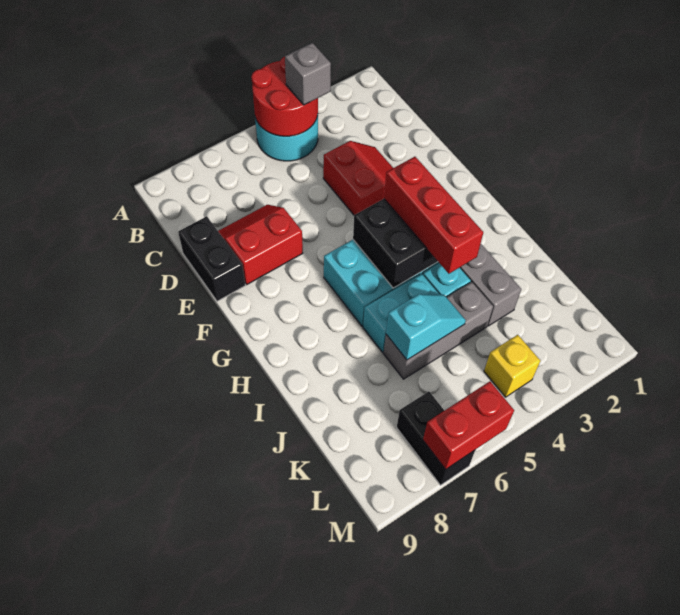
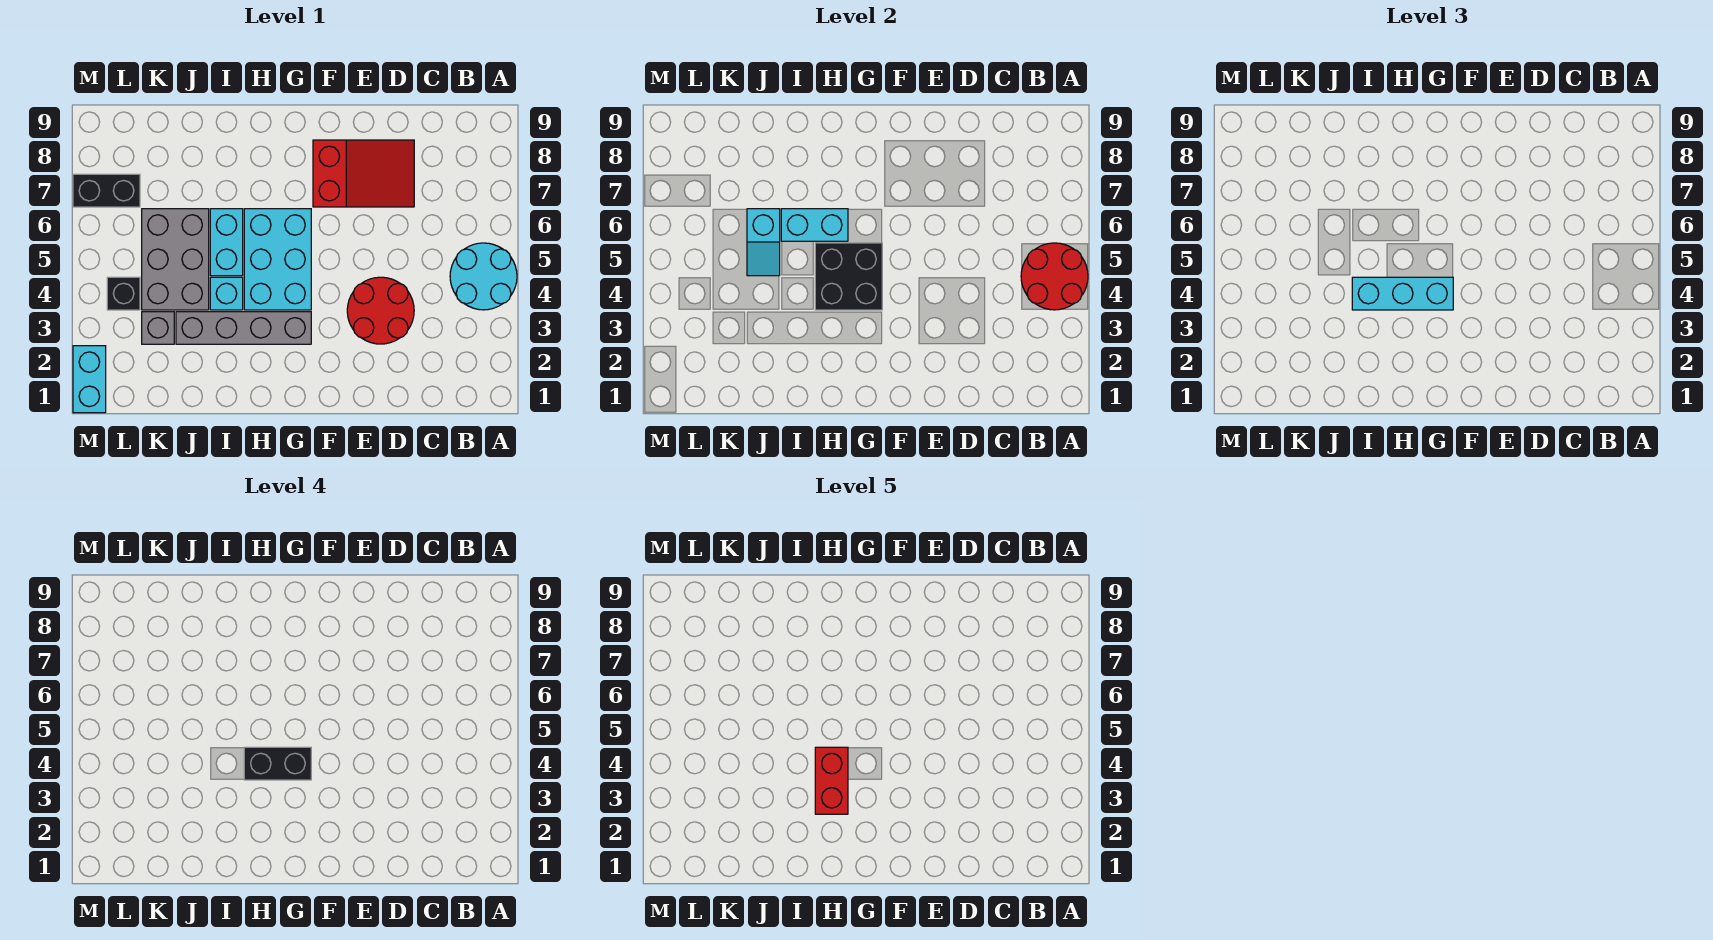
grey brick B4 level 3 -> grey brick K3 level 1
red slope D3:E4 level 1 top 4 -> red round brick D3:E4 level 1
red slope D7:E8 level 1 top E -> red slope D7:F8 level 1 top F
black brick D9:E9 level 1 -> black brick G4:H4 level 4
red brick G4:I4 level 3 -> cyan brick G4:I4 level 3
none -> cyan brick H6:I6 level 2
grey brick J4:J6 level 1 -> grey brick J4:K6 level 1
yellow brick L4 level 1 -> black brick L4 level 1
none -> cyan brick M1:M2 level 1
red brick M6:M7 level 2 -> red brick H3:H4 level 5

